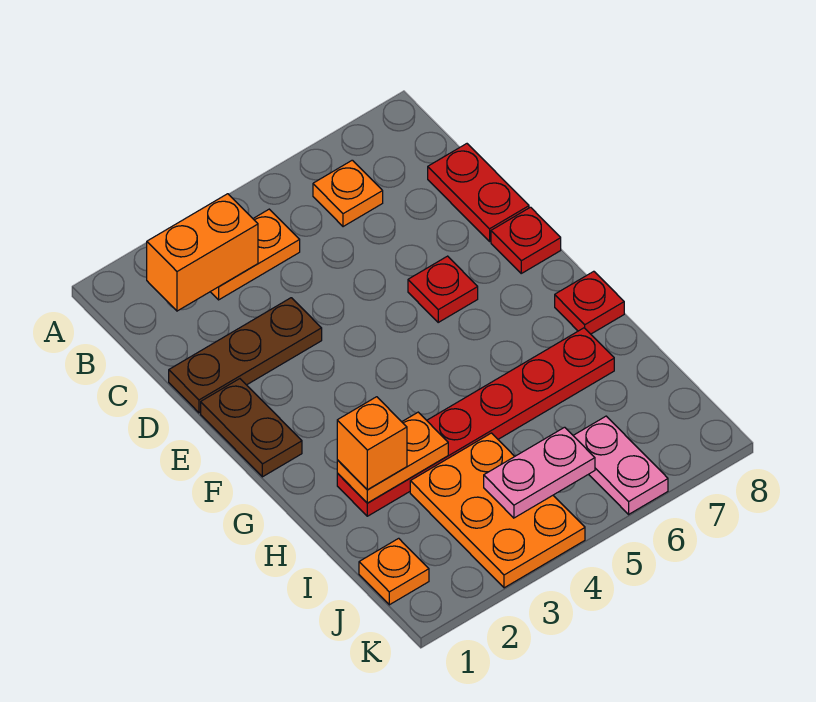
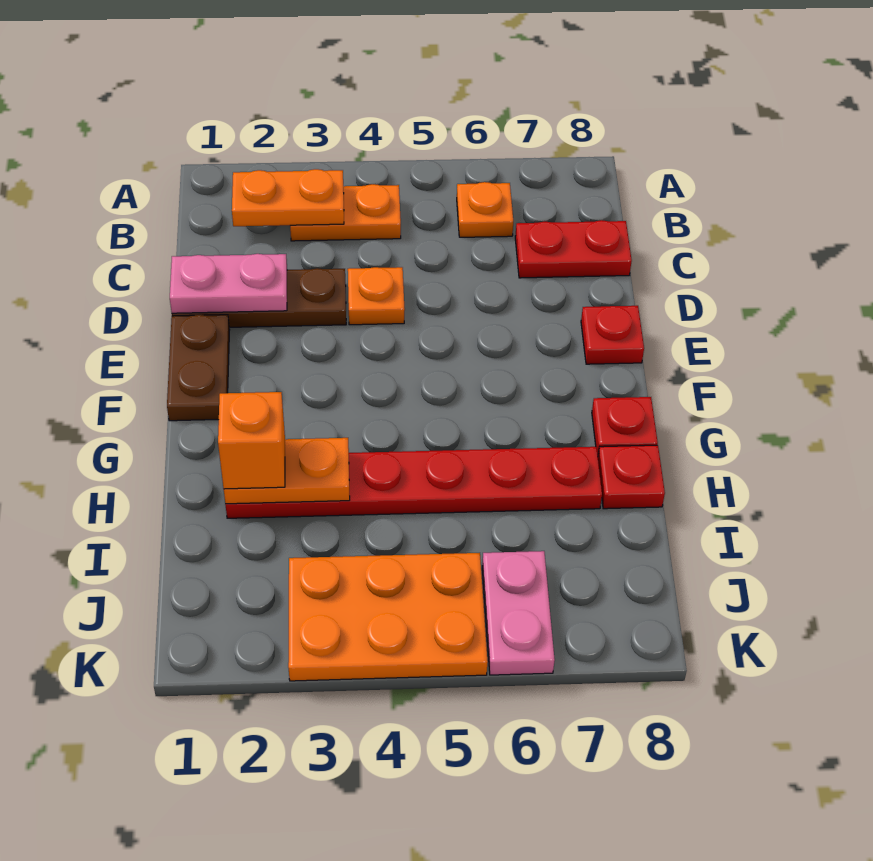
orange brick B2:B3 level 2 -> orange plate B2:B3 level 2
red plate C8:D8 level 1 -> red plate C7:C8 level 1
red plate E6 level 1 -> red plate H8 level 1
orange plate I3:K4 level 1 -> orange plate J3:K5 level 1
orange plate J1 level 1 -> orange plate D4 level 1
pink plate J4:J5 level 2 -> pink plate D1:D2 level 2

